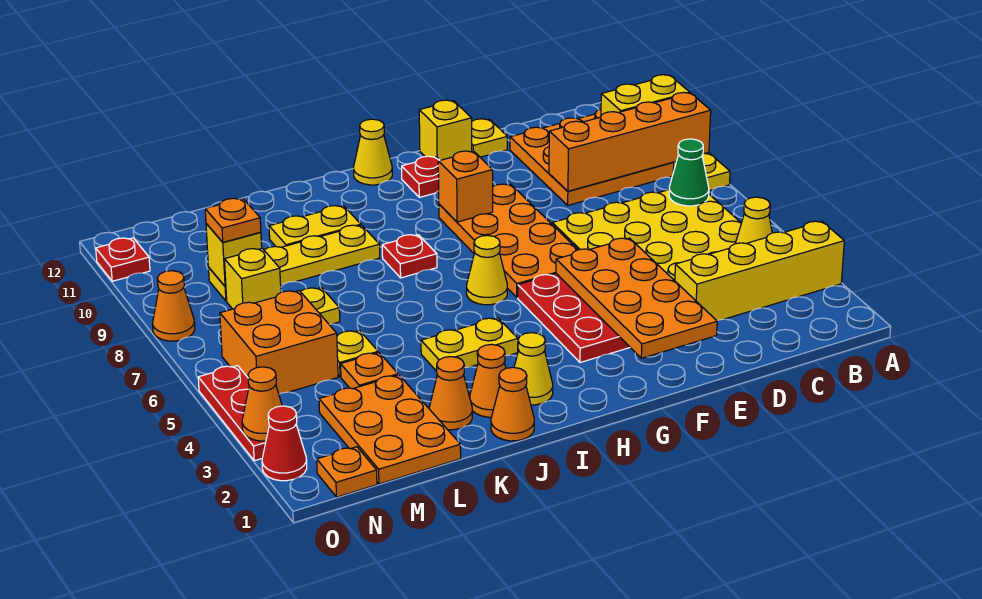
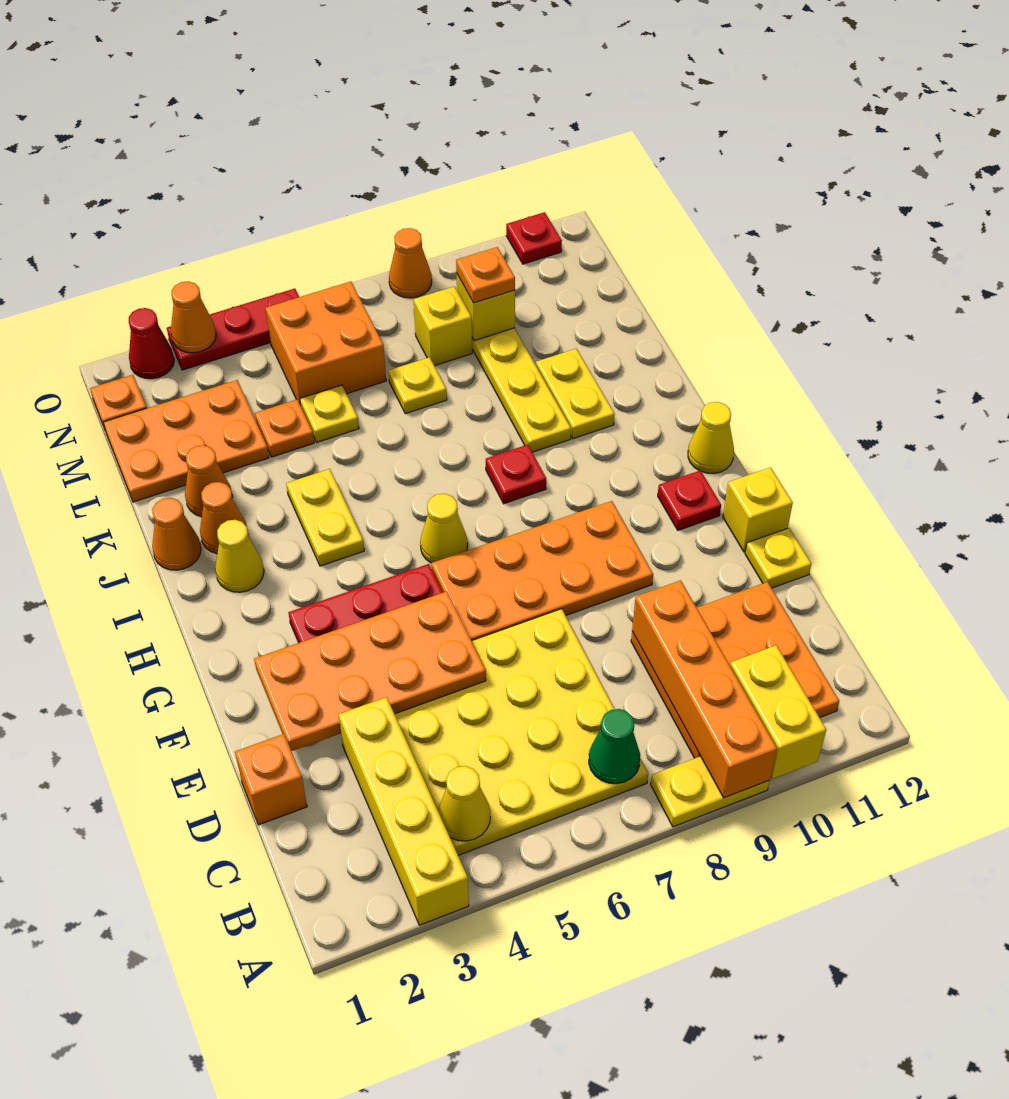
orange brick G9 level 2 -> orange brick D1 level 1

